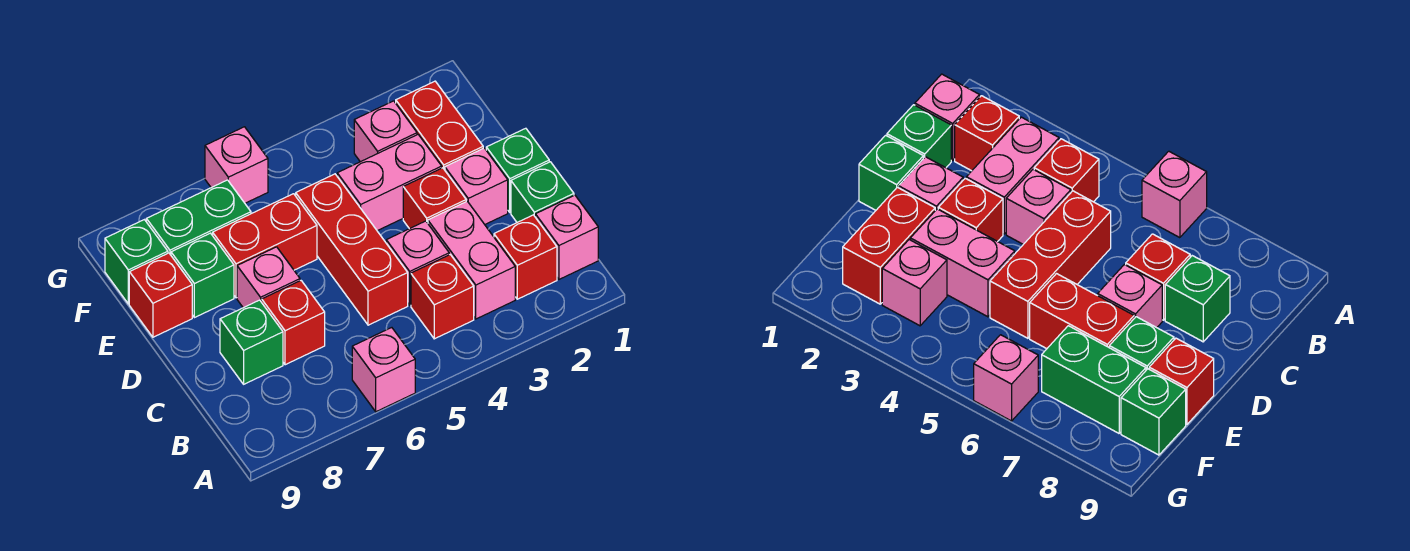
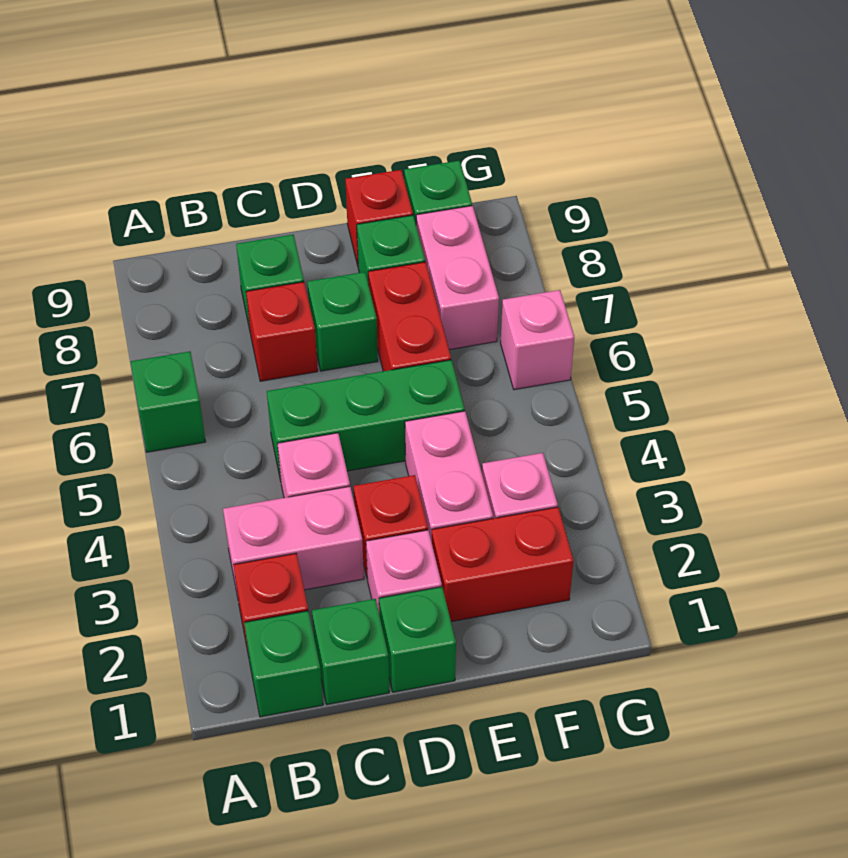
pink brick A6 level 1 -> green brick A6 level 1
pink brick B1 level 1 -> green brick B1 level 1
red brick B4 level 1 -> none
red brick C5:E5 level 1 -> green brick C5:E5 level 1
pink brick D7 level 1 -> green brick D7 level 1
green brick F7:F8 level 1 -> pink brick F7:F8 level 1

